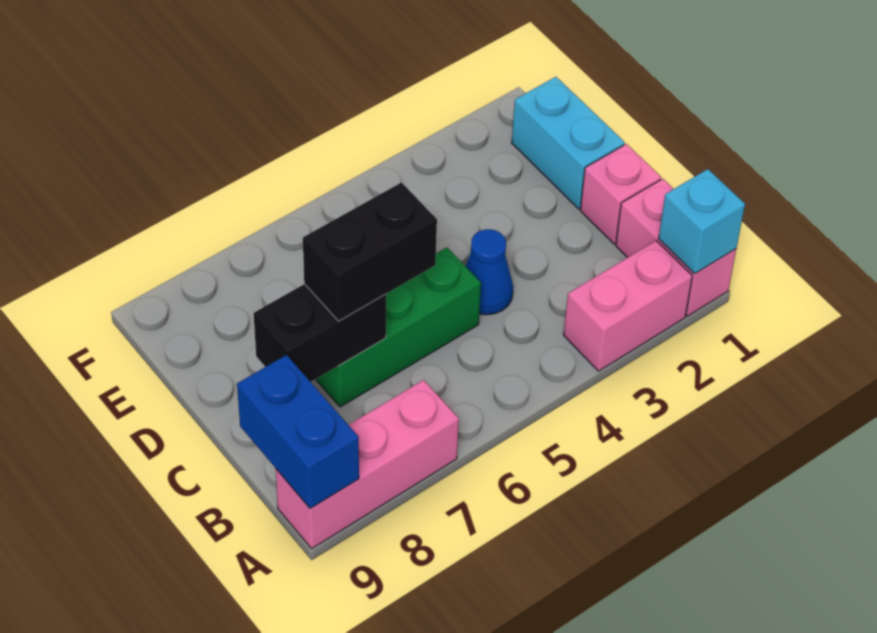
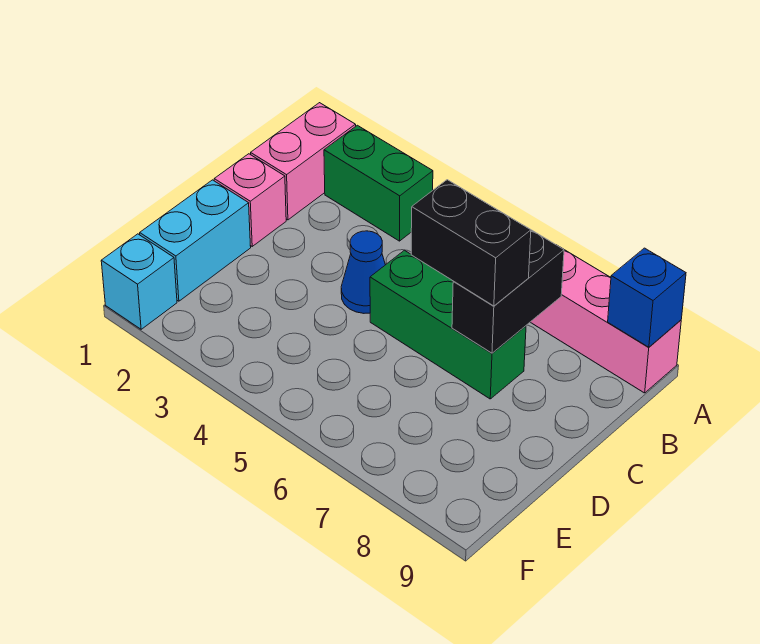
cyan brick A1 level 2 -> cyan brick F1 level 1
pink brick A2:A3 level 1 -> green brick A2:A3 level 1
blue brick A9:B9 level 2 -> blue brick A9 level 2
black brick C7:C8 level 2 -> black brick B7:C7 level 2

